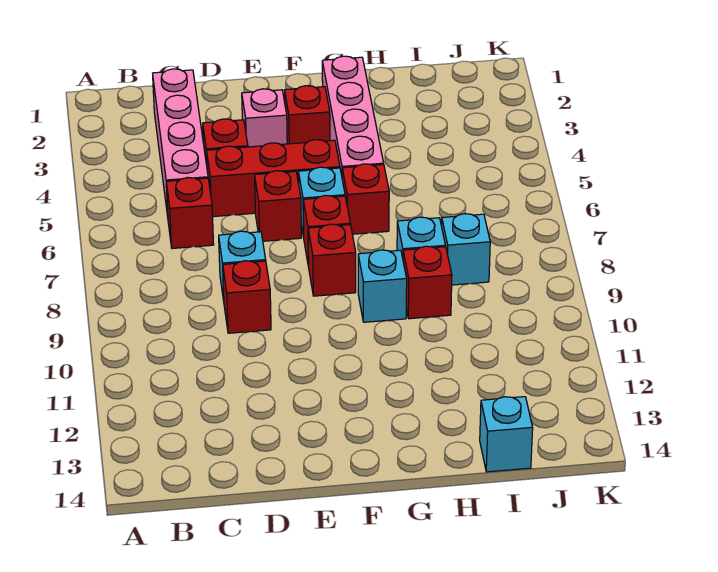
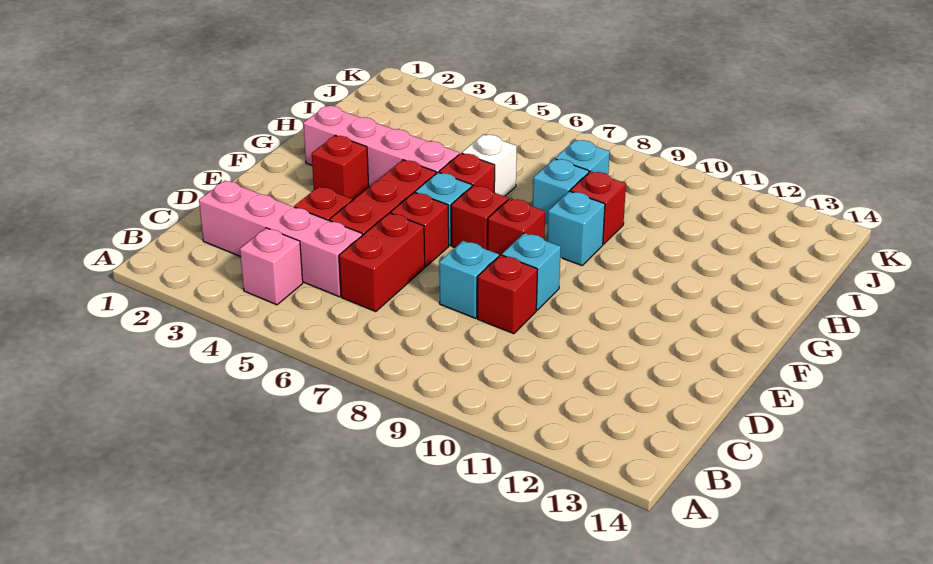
red brick C6 level 1 -> red brick C6:D6 level 1
pink brick E3 level 1 -> pink brick B4 level 1
none -> white brick H6 level 1
cyan brick I14 level 1 -> cyan brick E9 level 1

